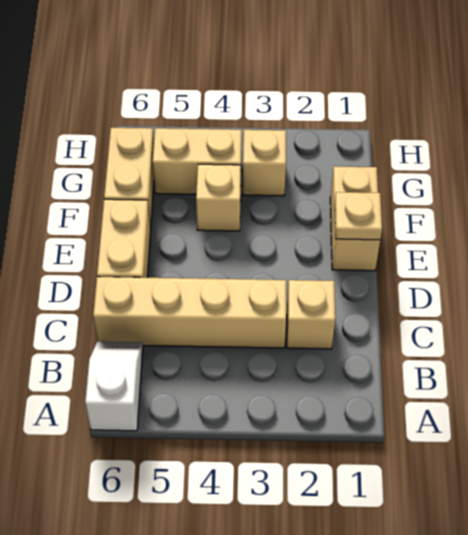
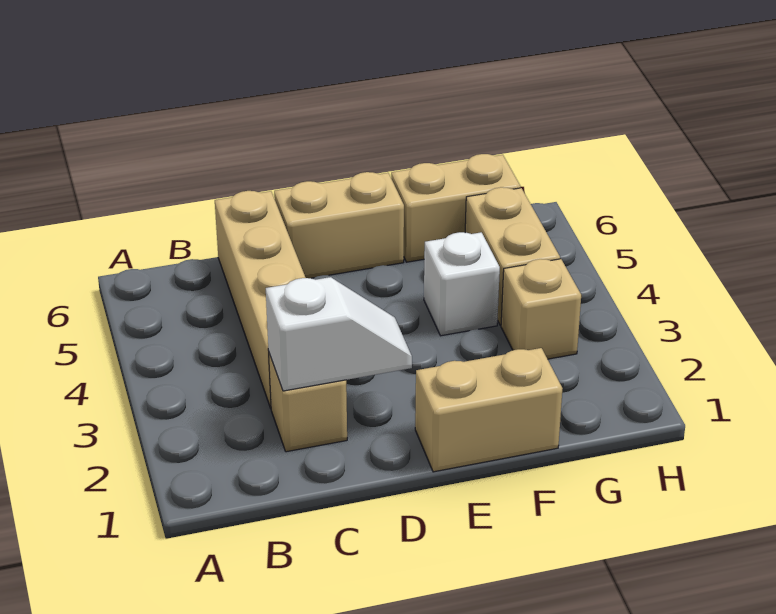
white slope A6:B6 level 1 top A -> white slope C2:D2 level 2 top C
tan plate E1 level 2 -> none
tan brick F4 level 1 -> white brick F4 level 1

